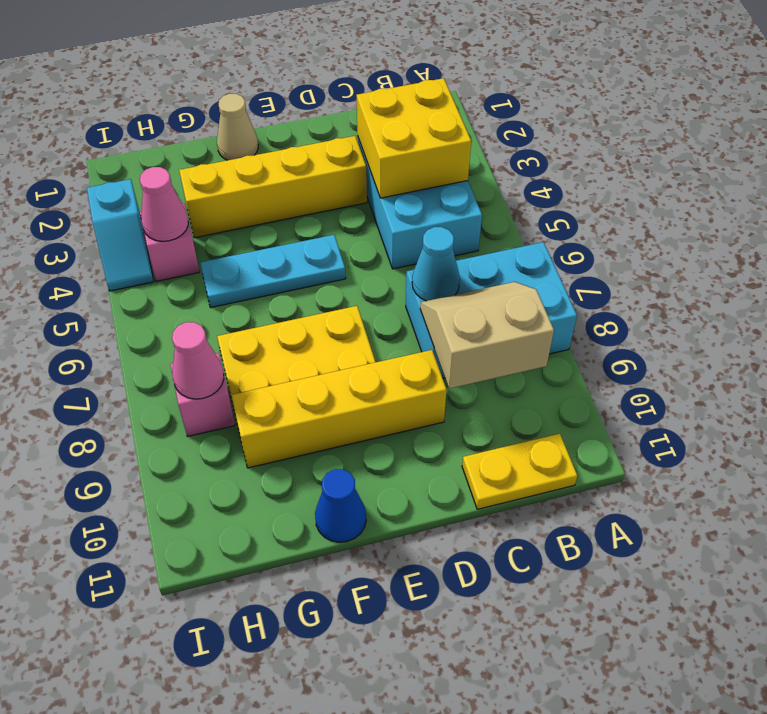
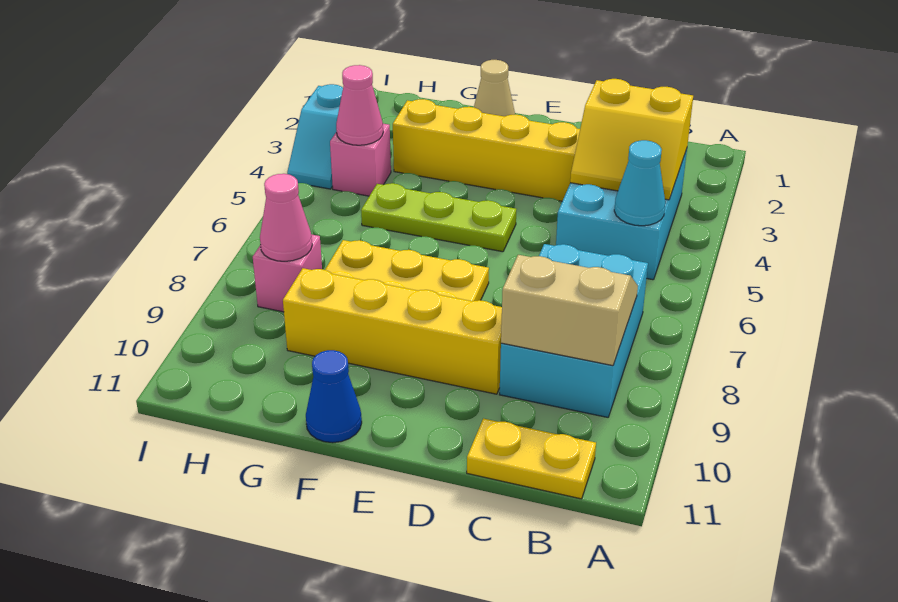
cyan brick A7:C8 level 1 -> cyan brick B7:C9 level 1
yellow brick B3:C4 level 2 -> yellow slope B3:C4 level 2 top 3
cyan cone C7 level 2 -> cyan cone B5 level 2
cyan plate E5:G5 level 1 -> lime plate E5:G5 level 1

